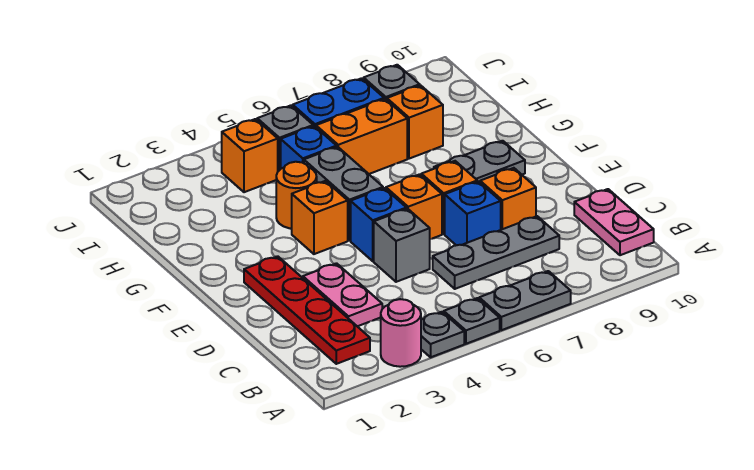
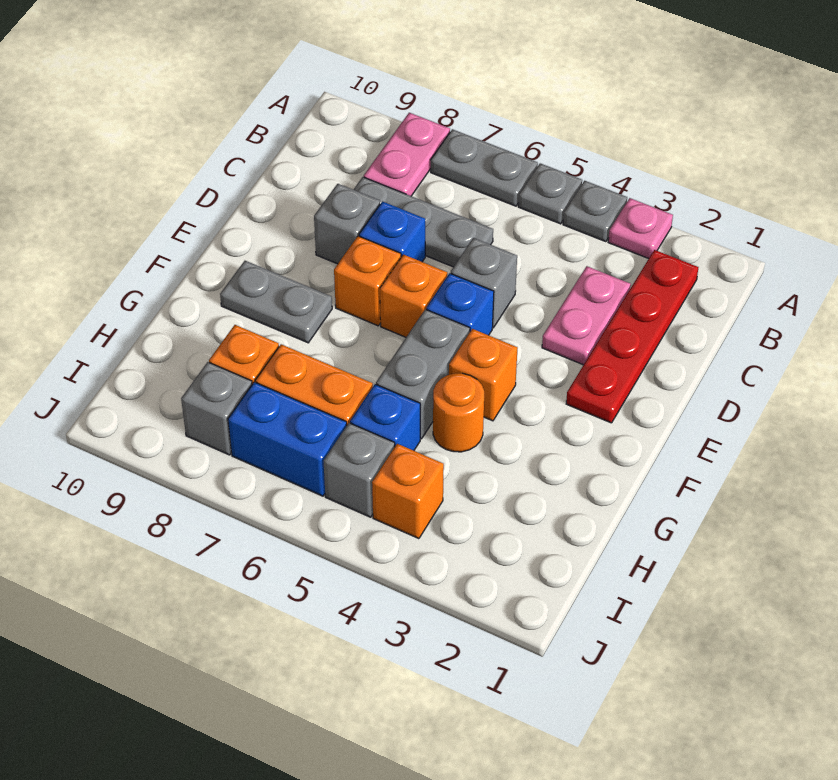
pink round brick A3 level 1 -> pink plate A3 level 1
pink plate B10:C10 level 1 -> pink plate A8:B8 level 1
orange brick D8 level 1 -> grey brick D8 level 1

